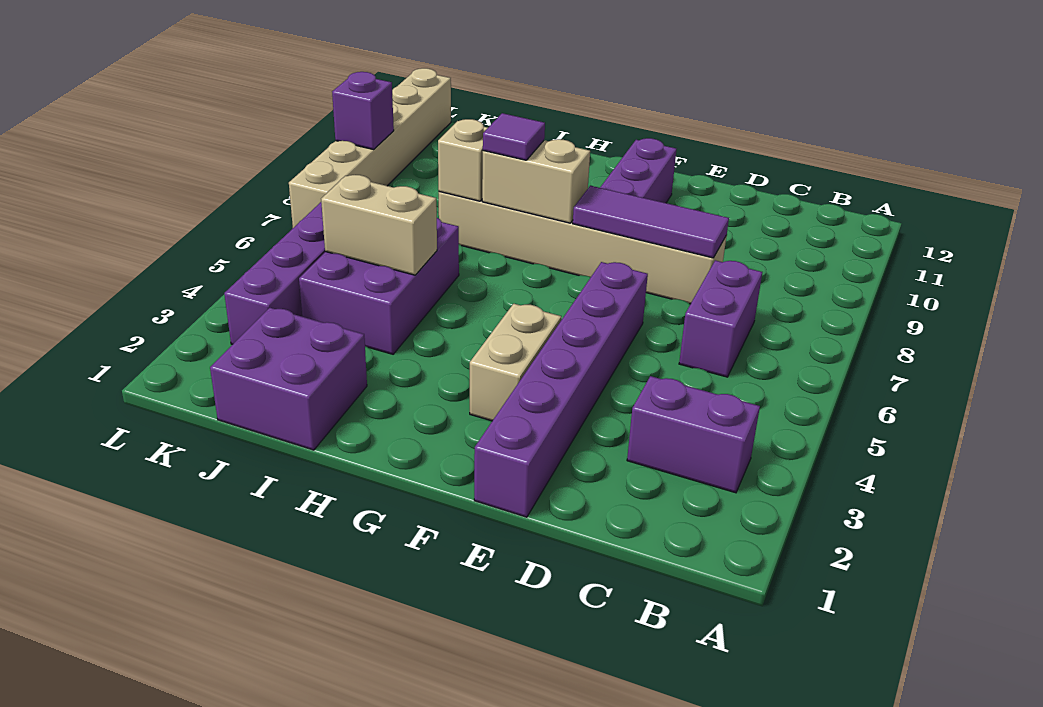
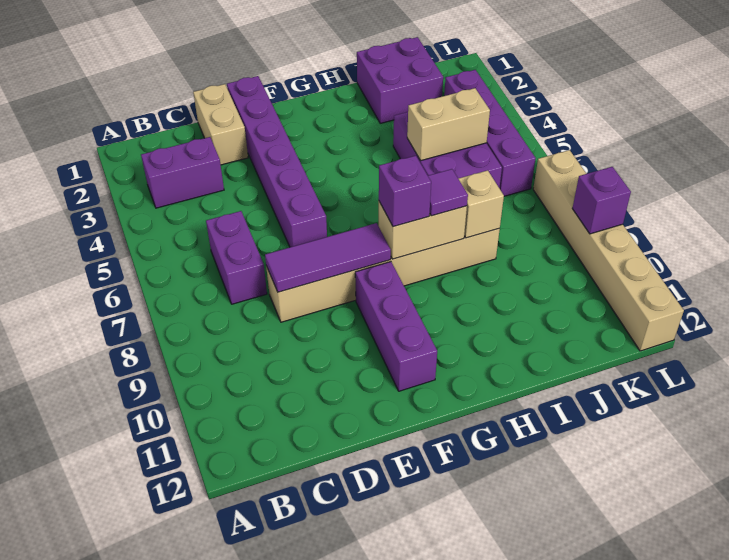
tan brick F3:F4 level 1 -> tan brick D1:D2 level 1
none -> purple brick G8 level 3

